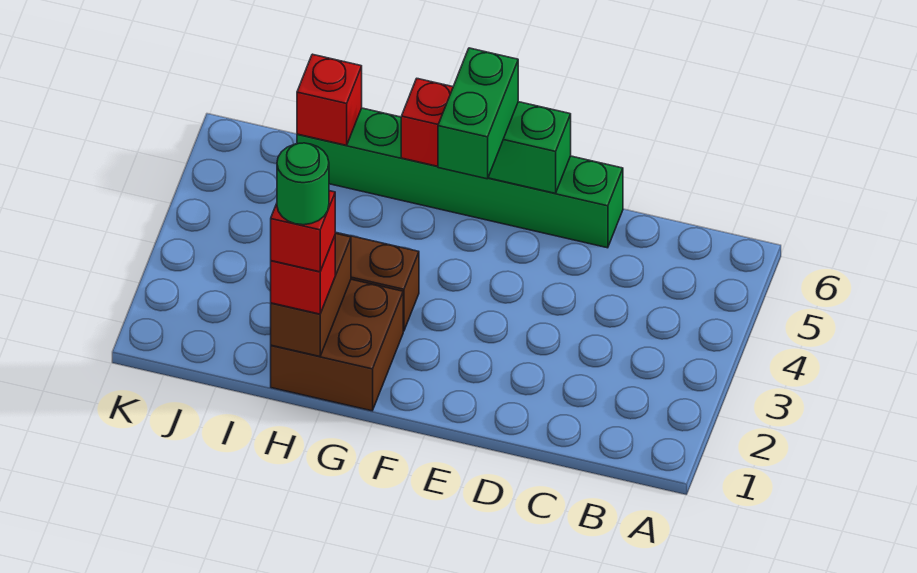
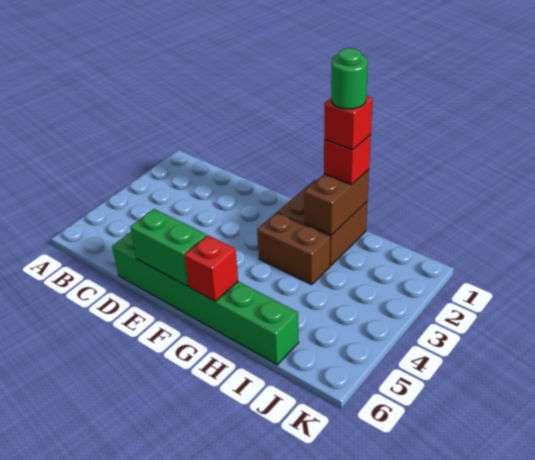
green brick F5:F6 level 3 -> none
red brick I6 level 2 -> none

